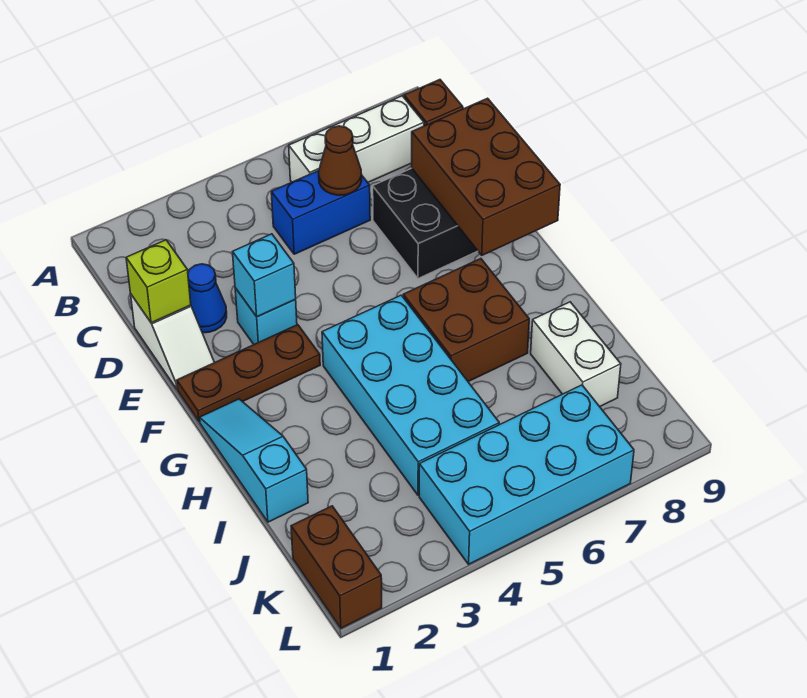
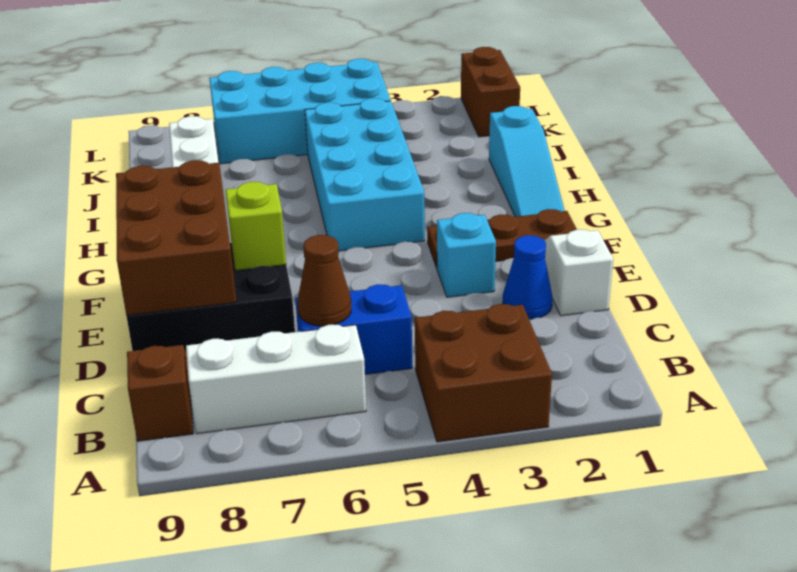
lime brick D1 level 2 -> lime brick E7 level 2
cyan brick E3 level 2 -> none
brown brick G6:H7 level 1 -> brown brick A3:B4 level 1

